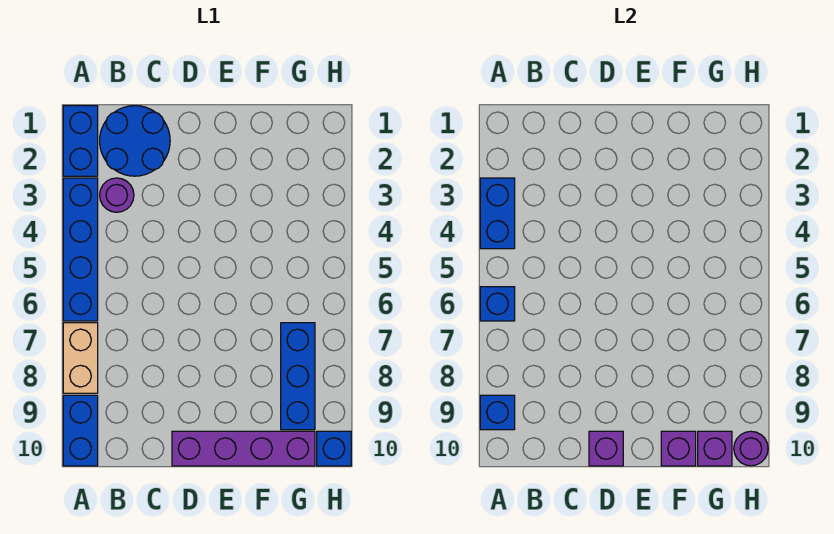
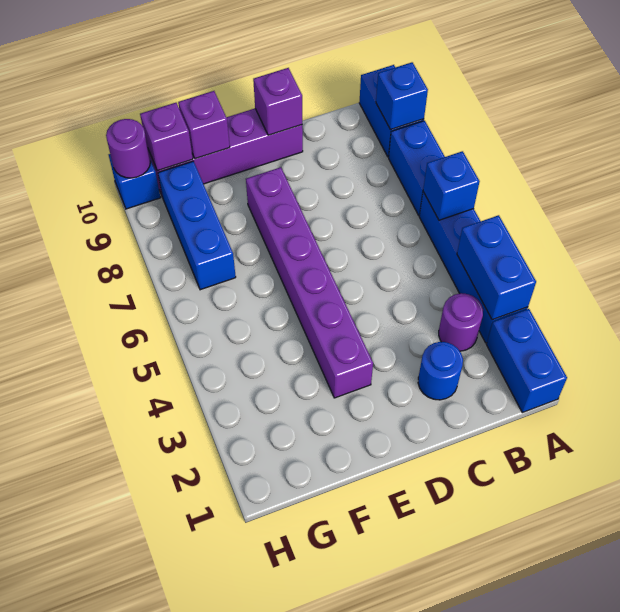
tan brick A7:A8 level 1 -> blue brick A7:A8 level 1
blue round brick B1:C2 level 1 -> blue round brick C2 level 1
none -> purple brick E3:E8 level 1

